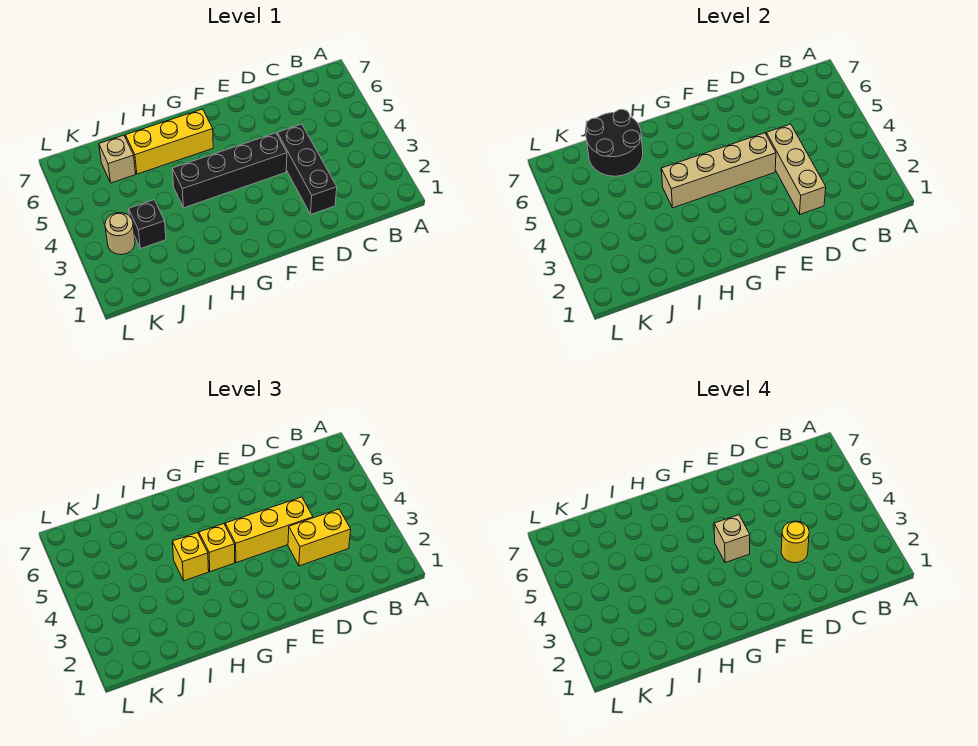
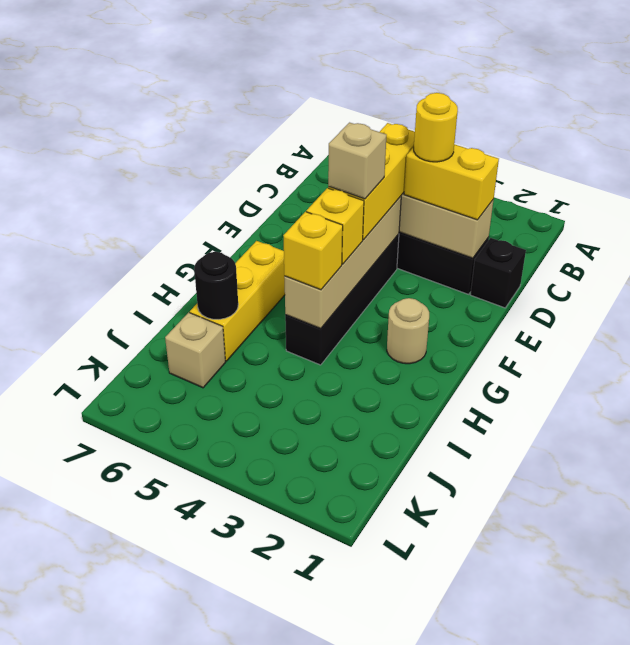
yellow brick C3:D3 level 3 -> yellow brick D2:D3 level 3
black round brick I6:J7 level 2 -> black round brick I6 level 2
black brick J3 level 1 -> black brick D1 level 1
tan round brick K3 level 1 -> tan round brick G2 level 1

